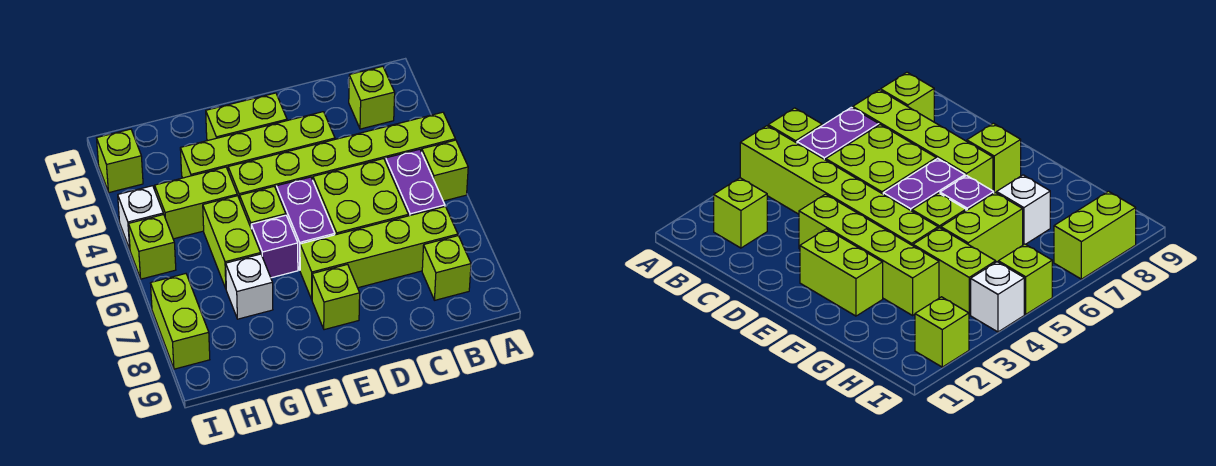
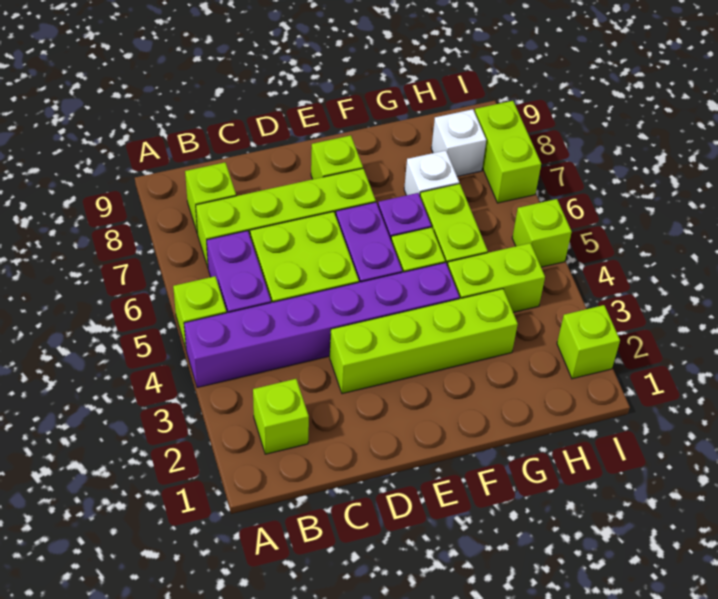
lime brick A4:F4 level 1 -> purple brick A4:F4 level 1
lime brick E2:F2 level 1 -> none
white brick I4 level 1 -> white brick H8 level 1

